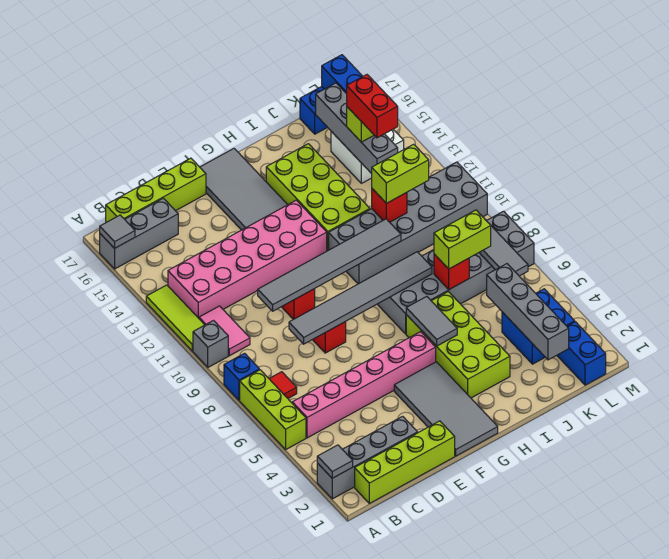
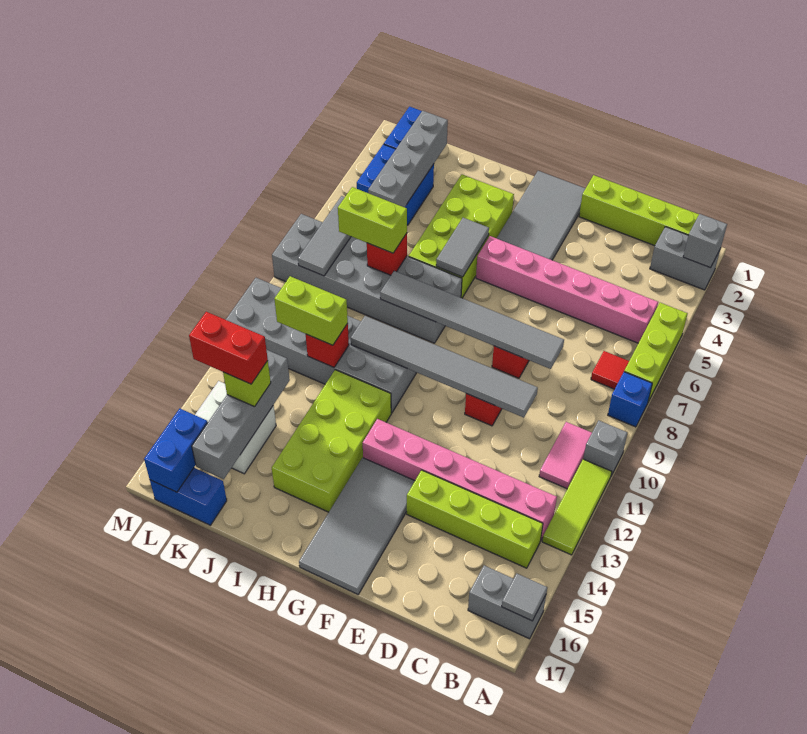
grey brick A2:D2 level 1 -> grey brick A2:B2 level 1
grey tile A2 level 2 -> grey brick A2 level 2
grey brick A16:C16 level 1 -> grey brick A16:B16 level 1
pink brick B12:G13 level 1 -> pink brick B13:G13 level 1
lime brick B17:E17 level 1 -> lime brick B14:E14 level 1
red brick K13:K14 level 4 -> red brick K14:L14 level 4

